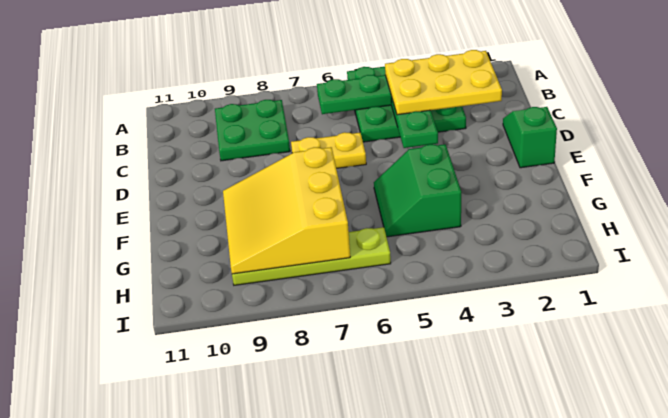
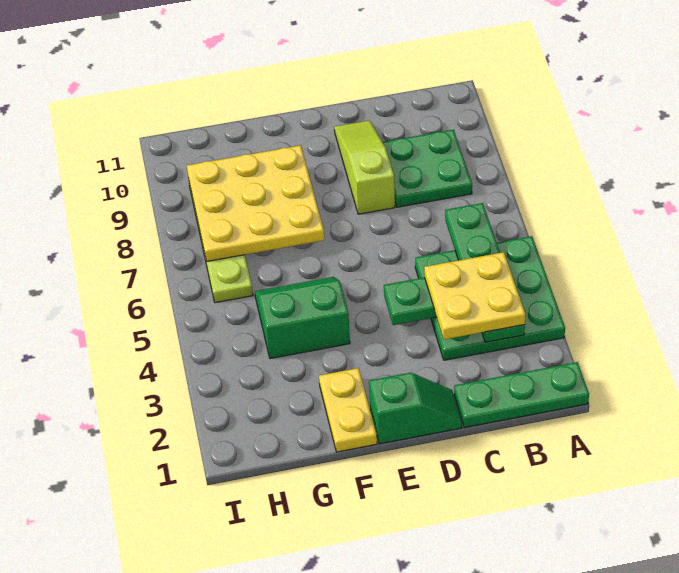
none -> green plate A1:C1 level 1
yellow plate B2:C4 level 3 -> yellow plate B3:C4 level 3
yellow plate D6:D7 level 1 -> yellow plate F1:F2 level 1
none -> lime slope D8:D10 level 1 top 8
yellow slope F7:H9 level 2 top 7 -> yellow plate F7:H9 level 2

